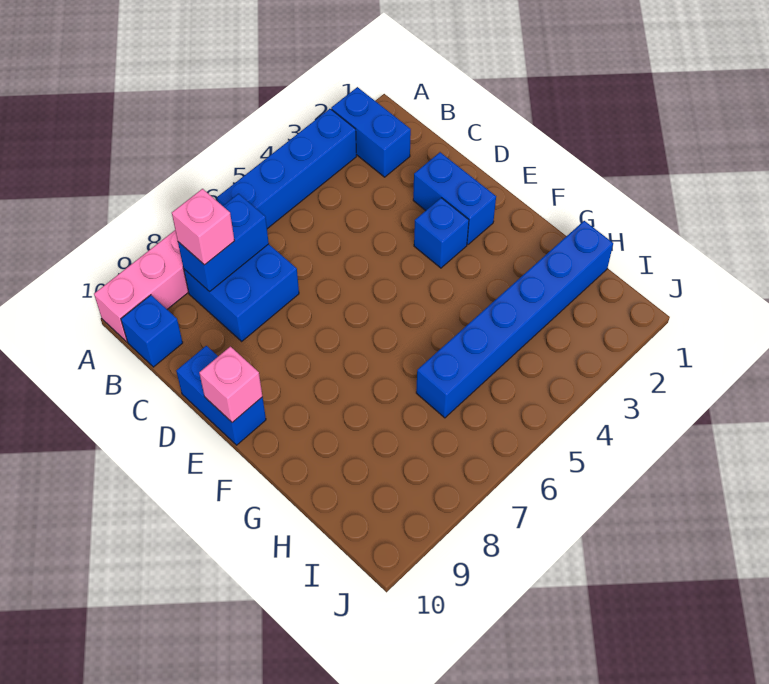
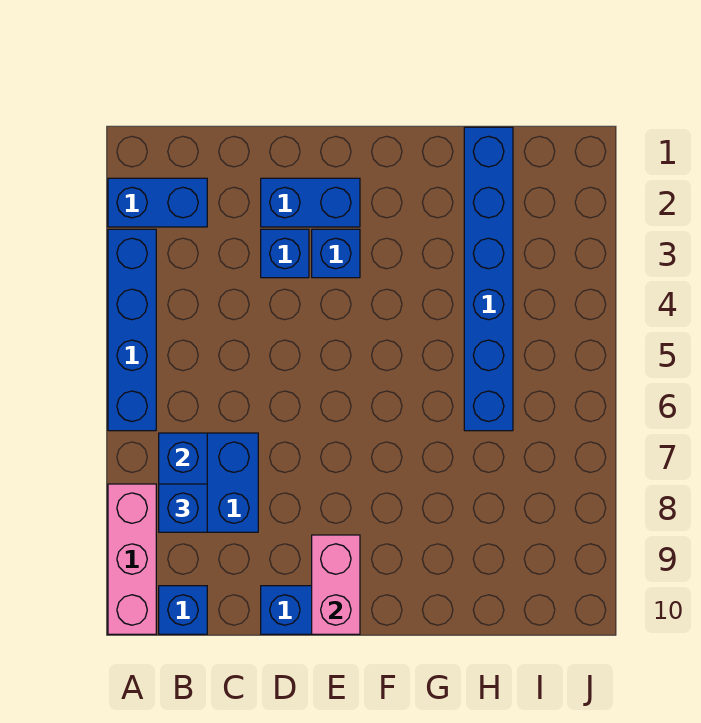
pink brick B8 level 3 -> blue brick B8 level 3
none -> blue brick D3 level 1
pink brick E10 level 2 -> pink brick E9:E10 level 2

